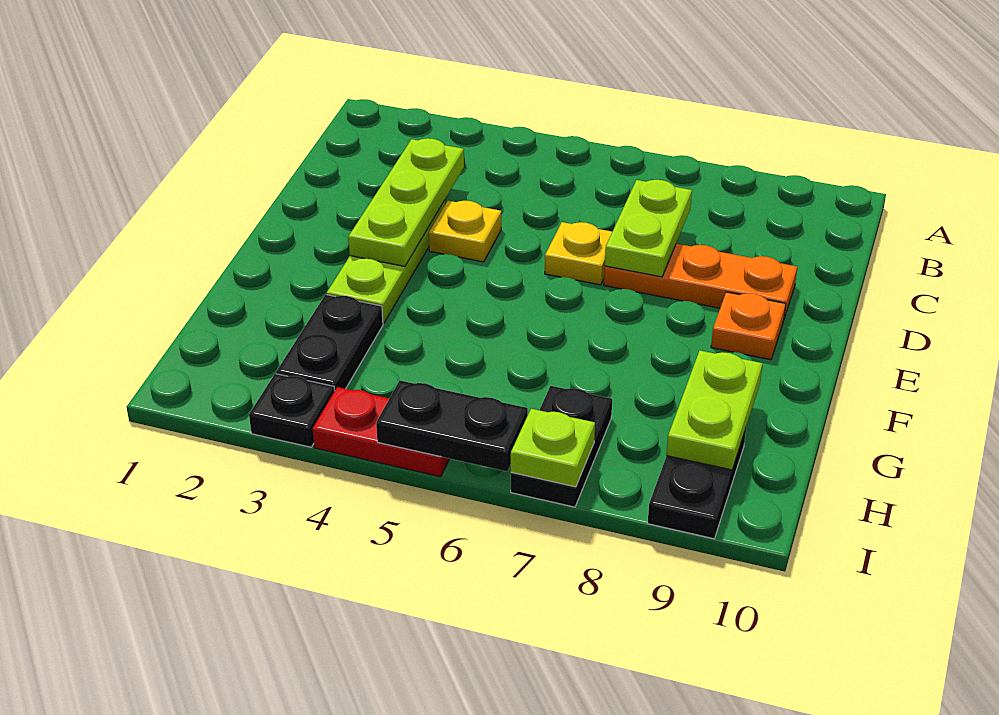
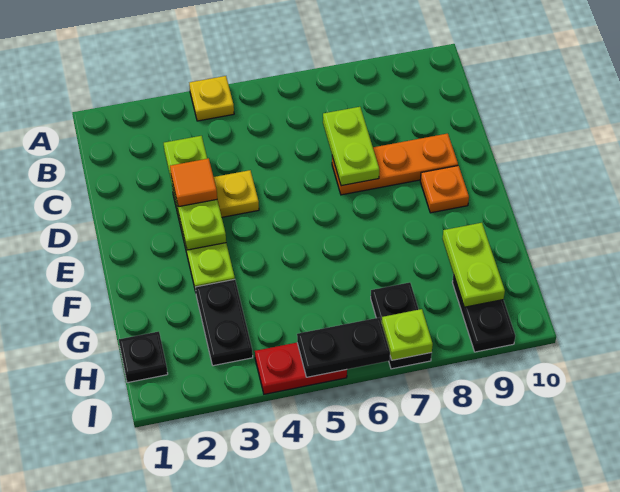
none -> orange tile D3 level 3
yellow plate D6 level 1 -> yellow plate A4 level 1
black plate I3 level 1 -> black plate H1 level 1

